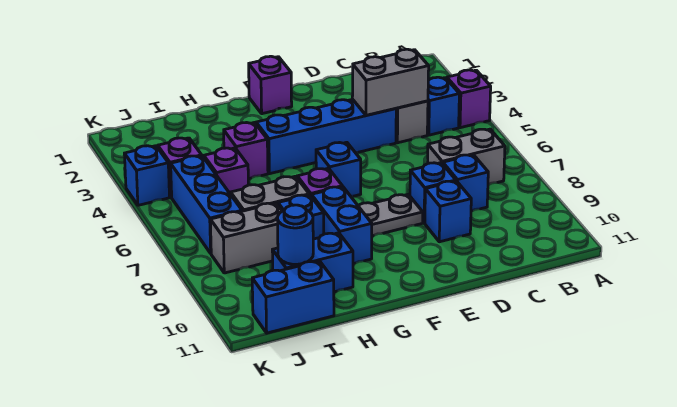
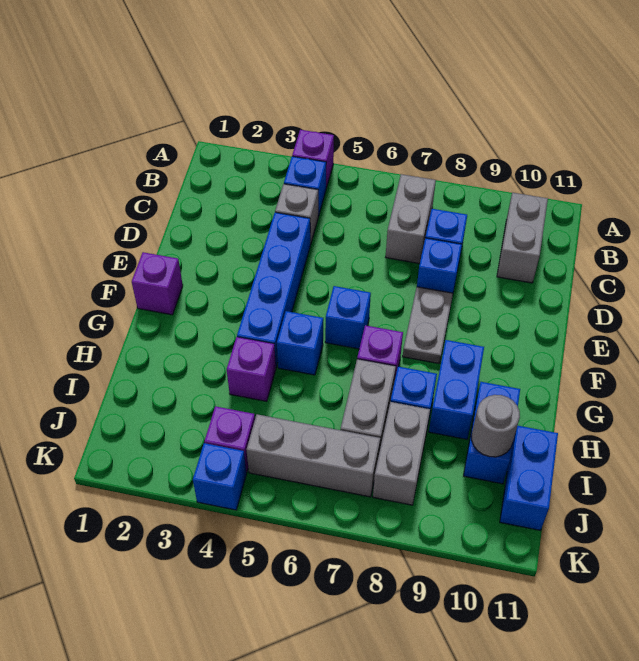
grey brick C4:D4 level 2 -> grey brick B10:C10 level 1
blue brick D9 level 1 -> blue brick G5 level 1
blue brick G8:G9 level 1 -> blue brick G9:H9 level 1
purple brick I5 level 1 -> none
blue round brick I10 level 2 -> grey round brick I10 level 2
blue brick J5:J7 level 1 -> grey brick J5:J7 level 1

